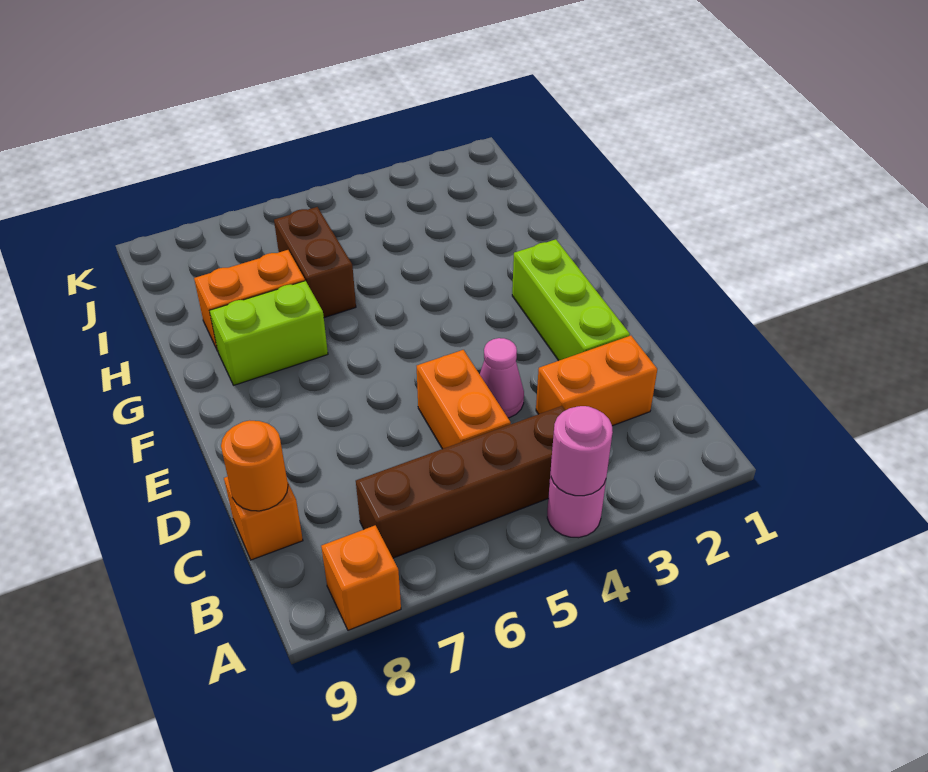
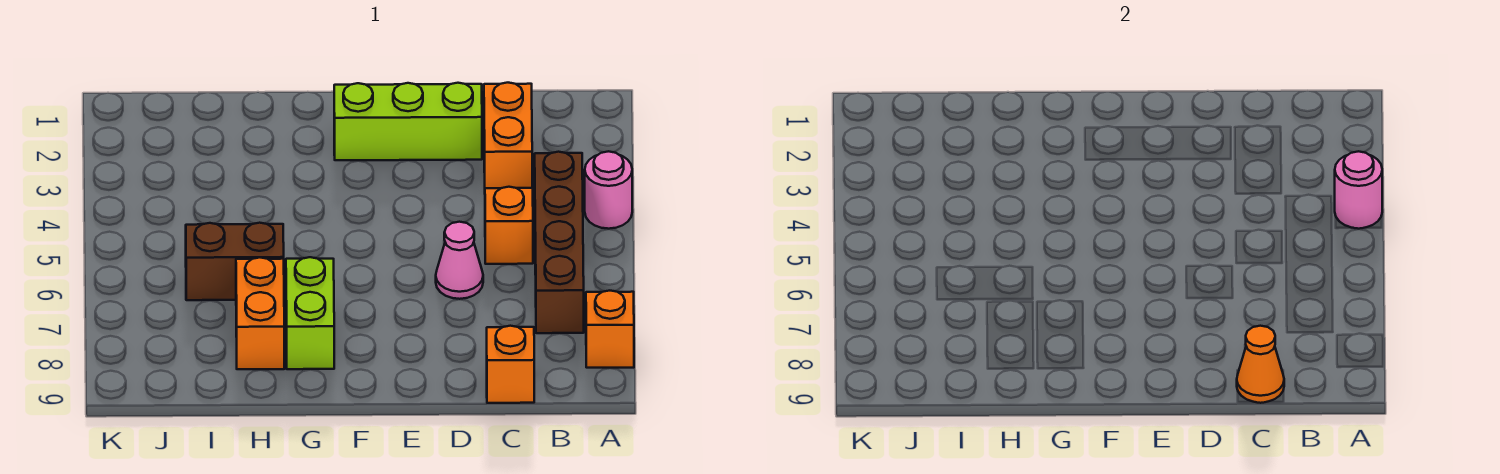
orange brick C5:D5 level 1 -> orange brick C5 level 1
orange round brick C9 level 2 -> orange cone C9 level 2
pink cone D4 level 1 -> pink cone D6 level 1

